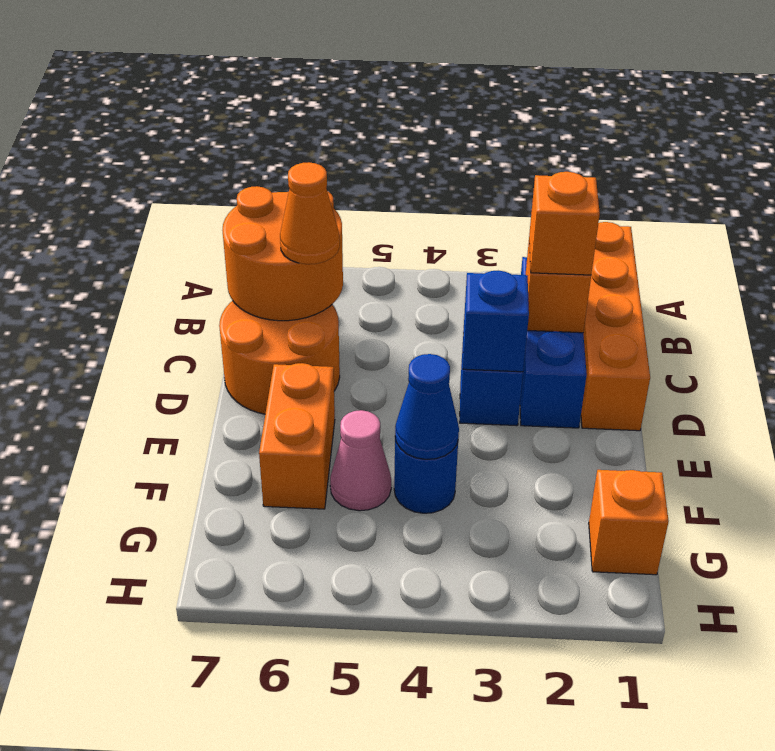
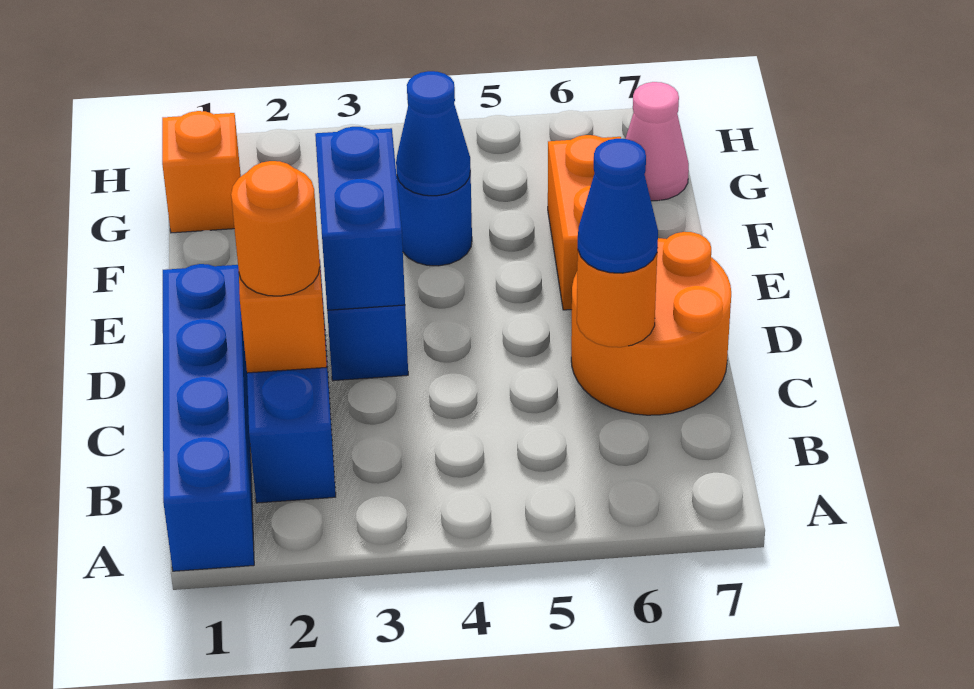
orange brick A1:D1 level 1 -> blue brick A1:D1 level 1
orange round brick B6:C7 level 2 -> orange round brick C6 level 2
orange brick C2 level 3 -> orange round brick C2 level 3
orange cone C6 level 3 -> blue cone C6 level 3
blue brick D3 level 2 -> blue brick D3:E3 level 2
pink cone F5 level 1 -> pink cone G7 level 1

